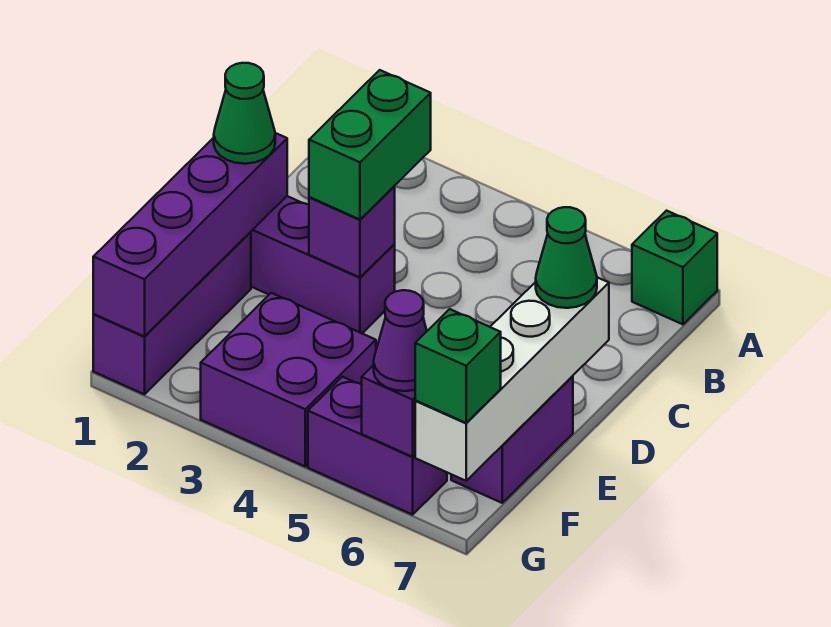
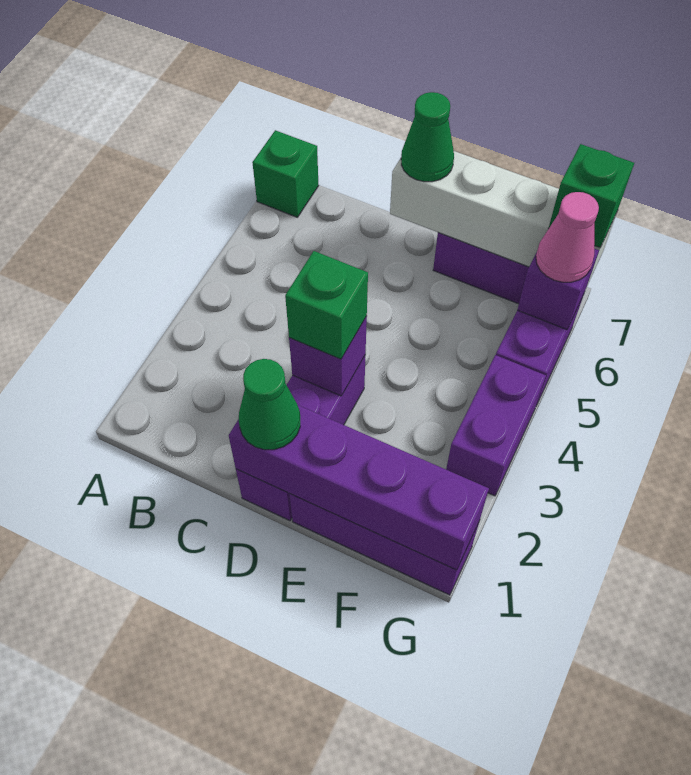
green brick C3:D3 level 3 -> green brick D3 level 3
purple brick F3:G4 level 1 -> purple brick G3:G4 level 1
purple cone G6 level 3 -> pink cone G6 level 3

